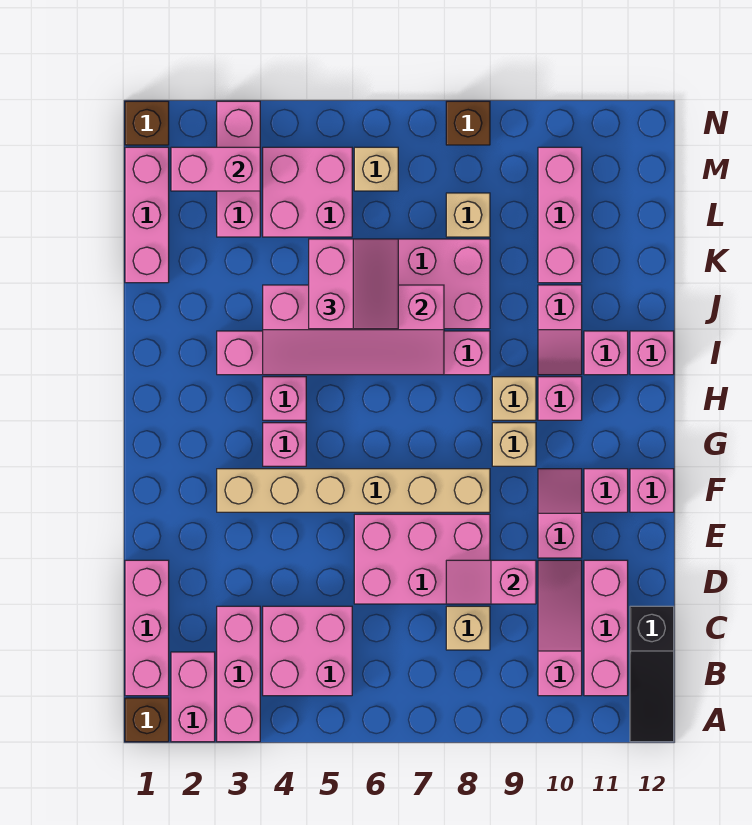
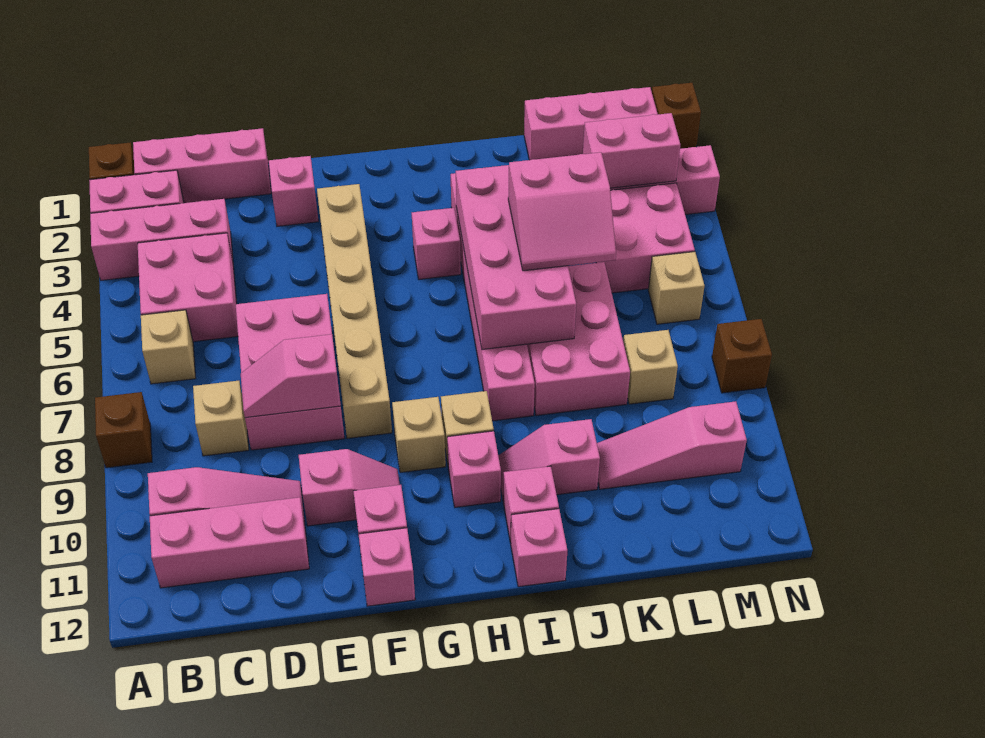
none -> brown brick A8 level 1
black slope A12:C12 level 1 top C -> none
none -> tan brick B6 level 1
pink slope D8:D9 level 2 top 9 -> pink slope D8:E8 level 2 top E
pink brick G4 level 1 -> pink brick E2 level 1
pink slope I4:J7 level 2 top J -> pink brick I4:J7 level 2
pink brick K10:M10 level 1 -> pink slope K10:M10 level 1 top M
pink brick M2:M3 level 2 -> pink brick L3:M3 level 2

